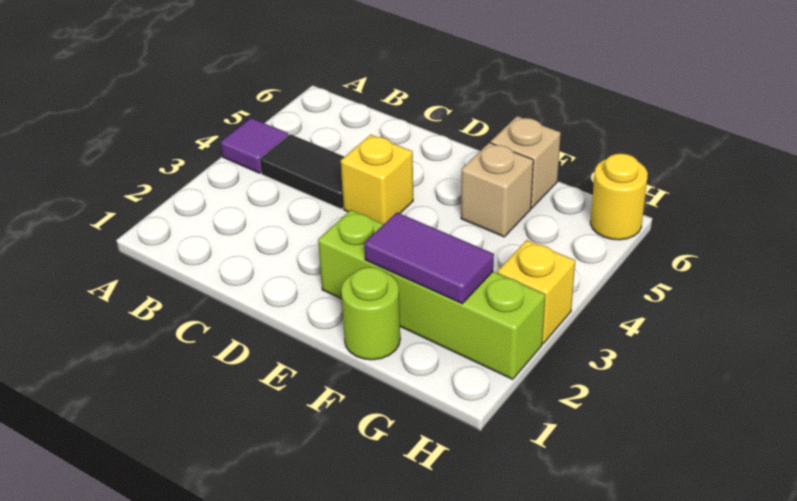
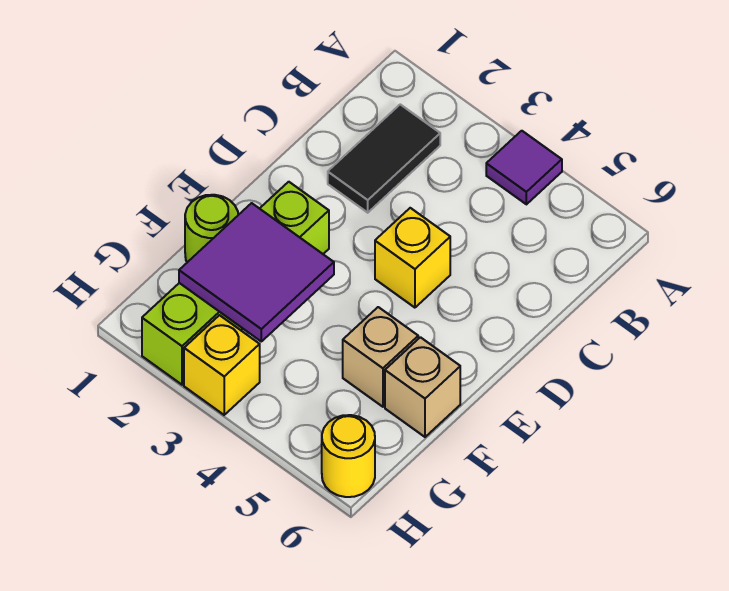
black tile B4:C4 level 1 -> black tile B2:C2 level 1
purple tile F2:G2 level 2 -> purple tile F2:G3 level 2

